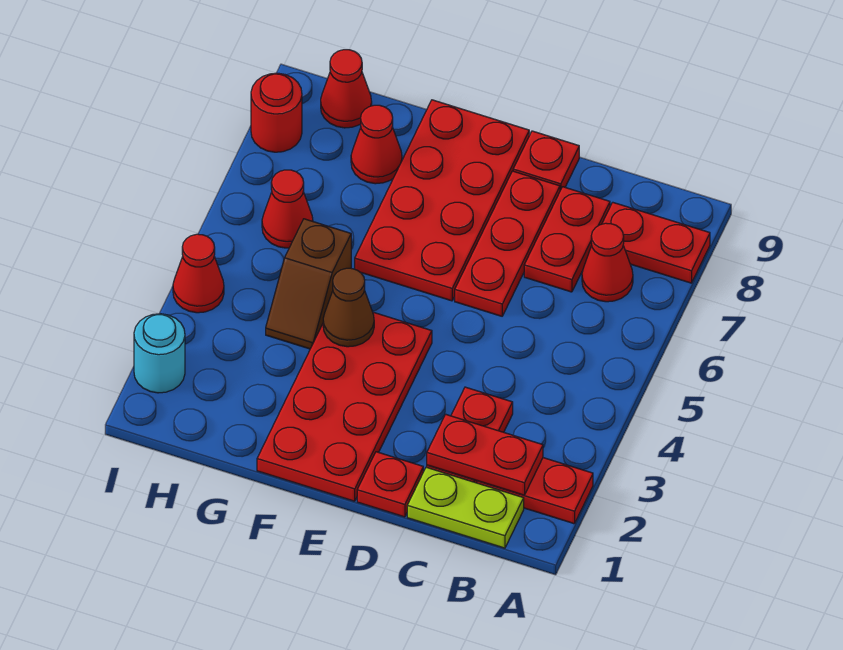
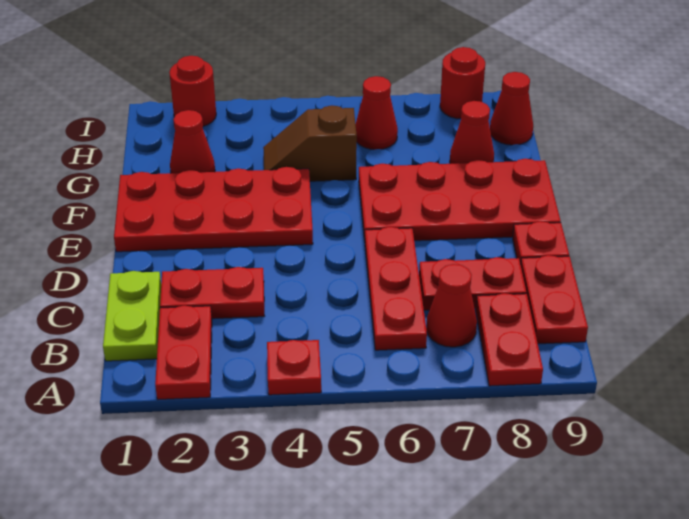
red plate B2:C2 level 2 -> red plate B9:C9 level 1
red plate D1 level 1 -> red plate A4 level 1
red plate D6:D8 level 1 -> red plate B6:D6 level 1
brown cone F4 level 2 -> none
cyan round brick I2 level 1 -> red round brick I2 level 1
red cone I4 level 1 -> red cone G2 level 1

